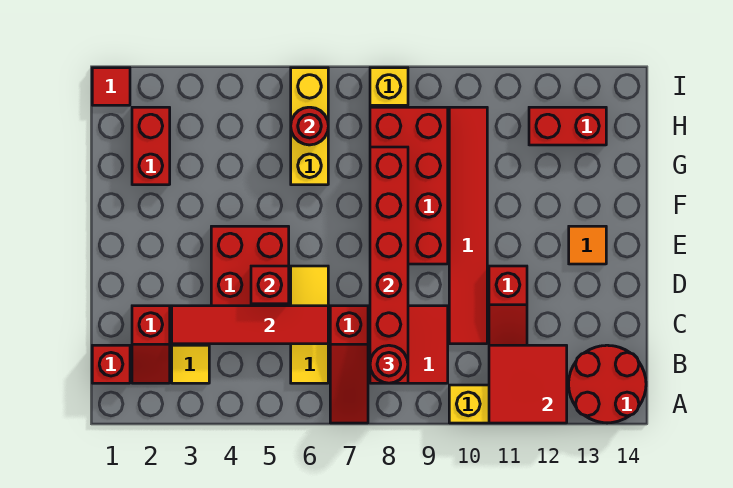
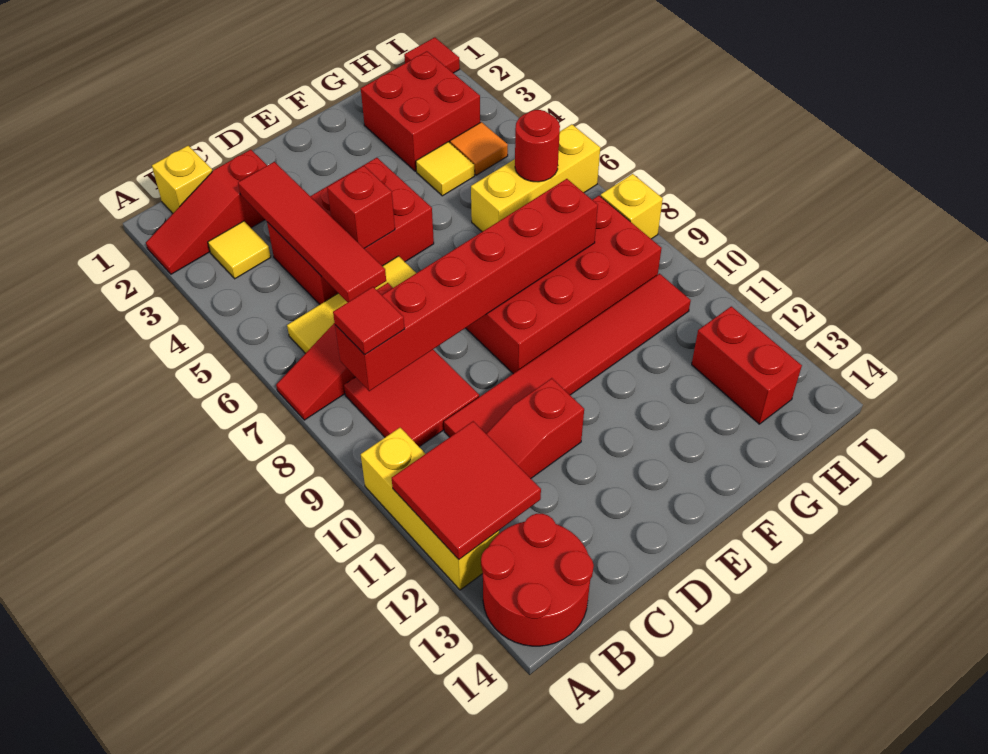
red brick B1 level 1 -> yellow brick B1 level 1
red slope B2:C2 level 1 top C -> red slope A2:C2 level 1 top C
red round brick B8 level 3 -> red tile B8 level 3
orange tile E13 level 1 -> orange tile H4 level 1
red brick G2:H2 level 1 -> red brick G2:H3 level 1
none -> yellow tile G4 level 1

